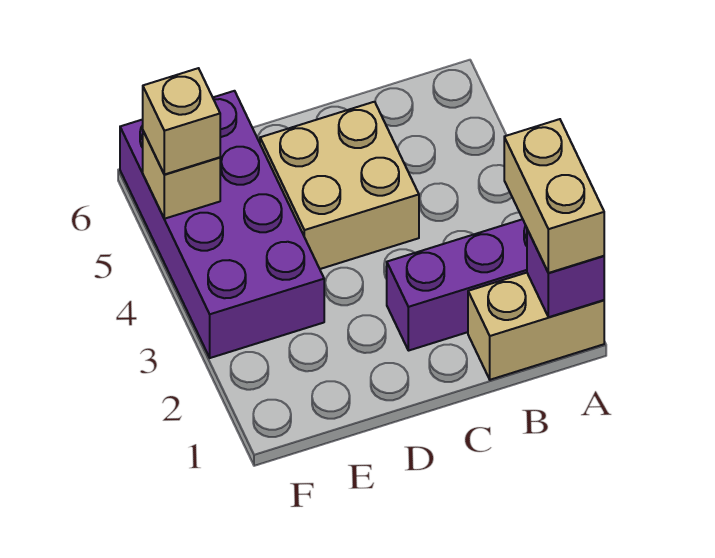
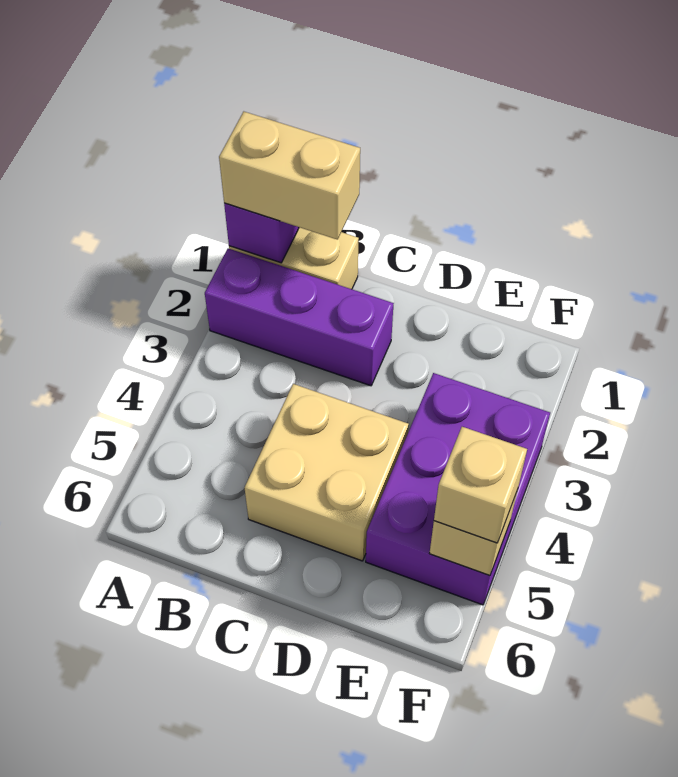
tan brick A1:A2 level 3 -> tan brick A1:B1 level 3
purple brick E3:F6 level 1 -> purple brick E3:F5 level 1

